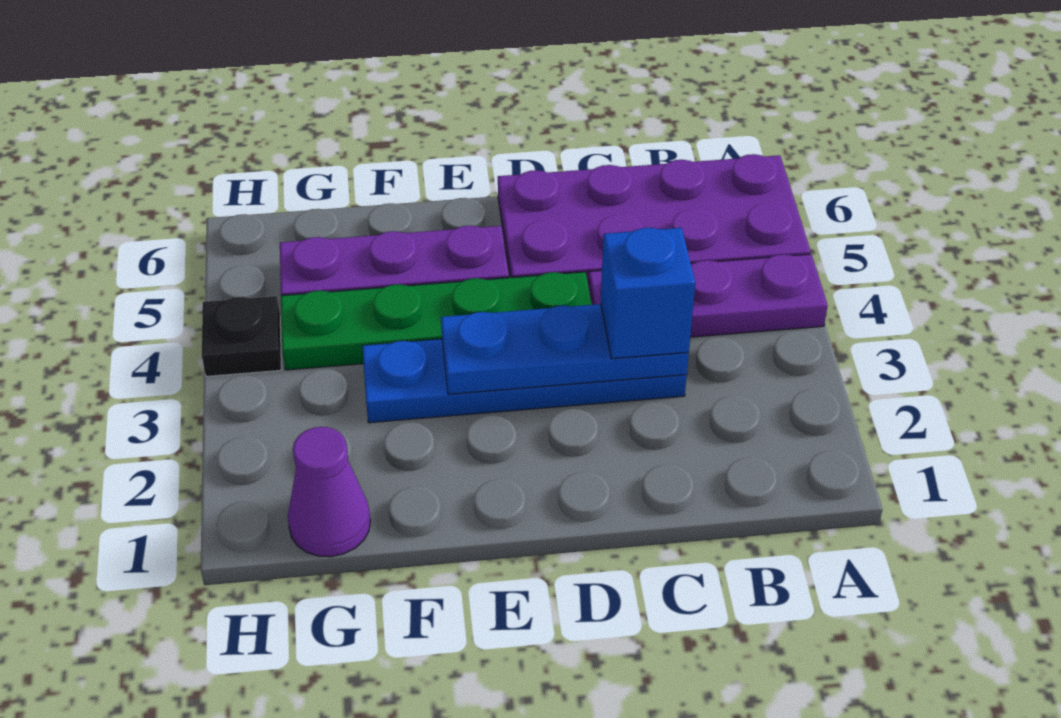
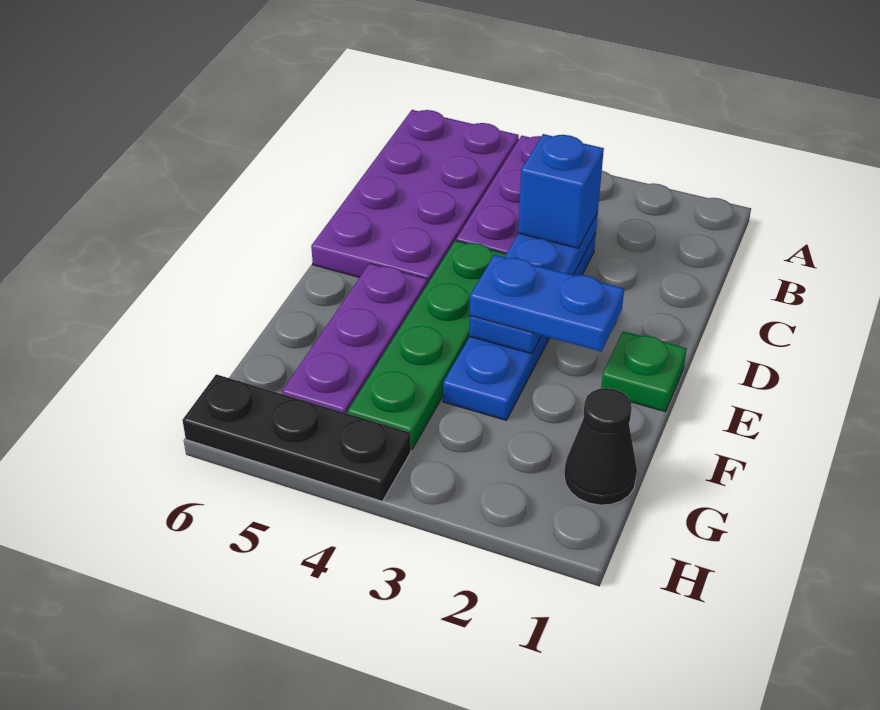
none -> green plate E1 level 1
none -> blue plate E2:E3 level 3
purple cone G1 level 1 -> black cone G1 level 1
black plate H4 level 1 -> black plate H4:H6 level 1

